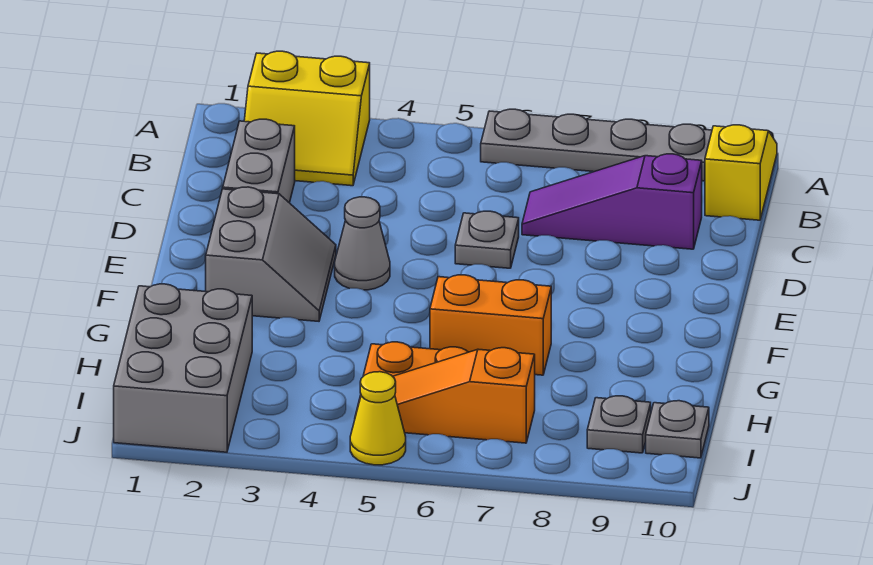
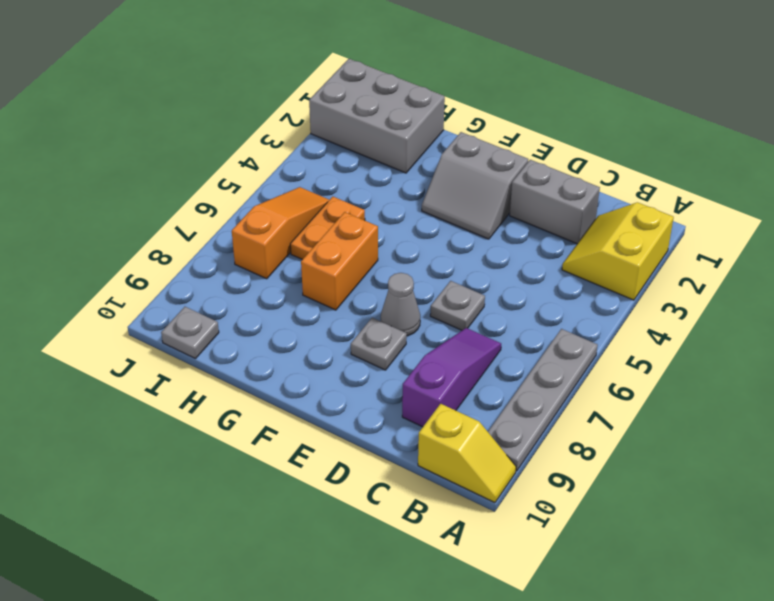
grey cone E4 level 1 -> grey cone E7 level 1
grey plate I9 level 1 -> grey plate E8 level 1
yellow cone J5 level 1 -> none

